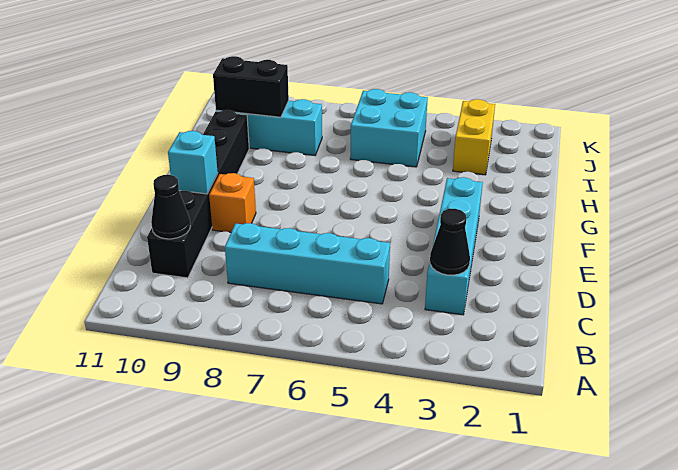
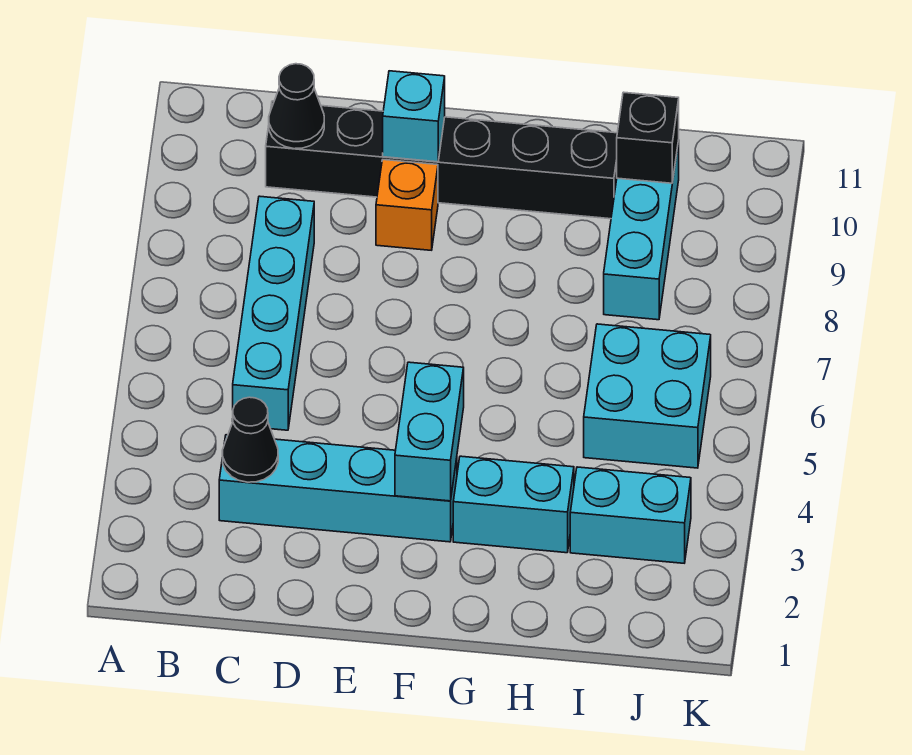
none -> cyan brick F3:F4 level 2
none -> cyan brick G3:H3 level 1
yellow brick I3:J3 level 1 -> cyan brick I3:J3 level 1
black brick I9:I10 level 2 -> black brick I10 level 2

